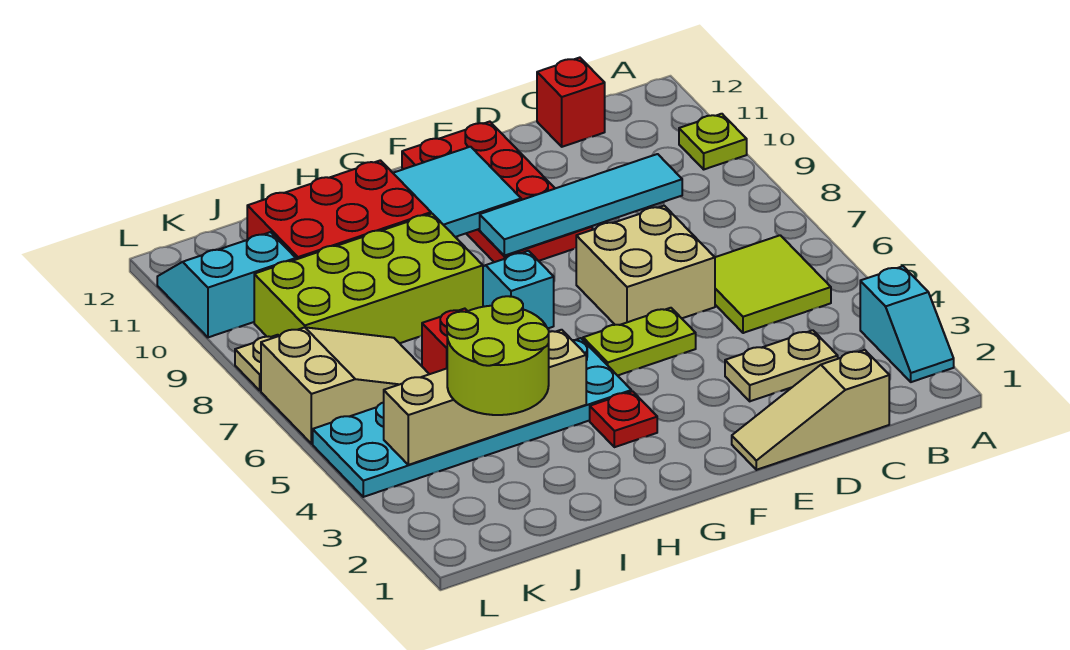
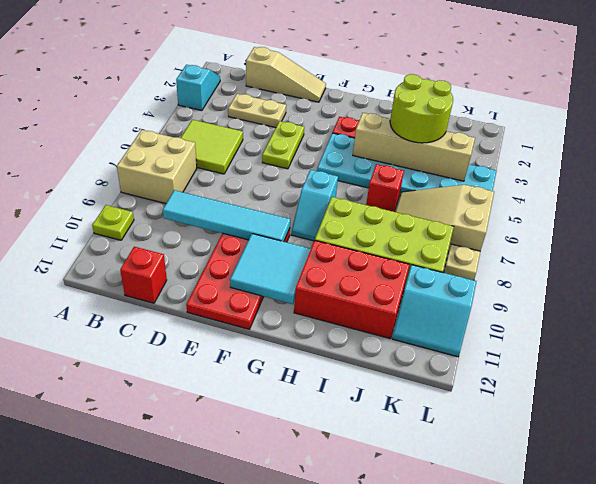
tan brick D6:E7 level 1 -> tan brick A7:B8 level 1
lime plate E5:F5 level 1 -> lime plate E4:E5 level 1

